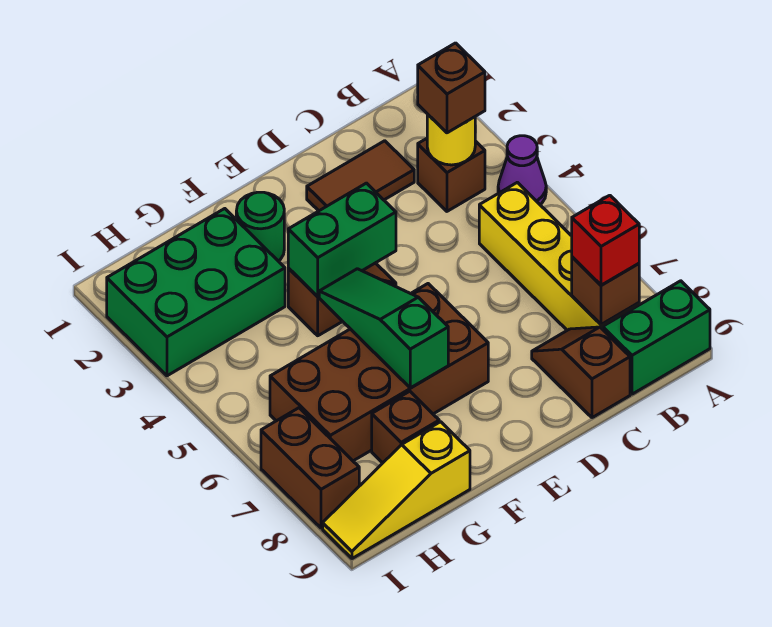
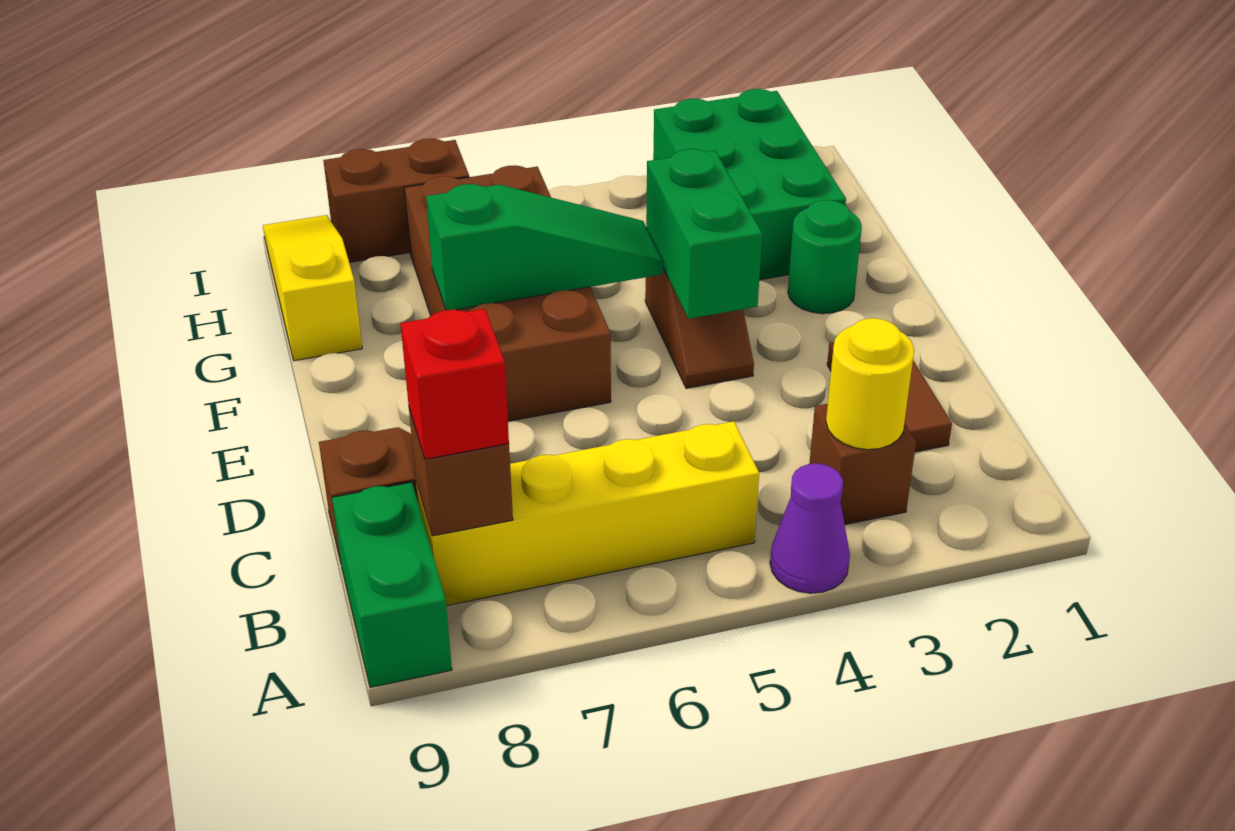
brown brick B3 level 3 -> none
brown brick G8 level 1 -> none

